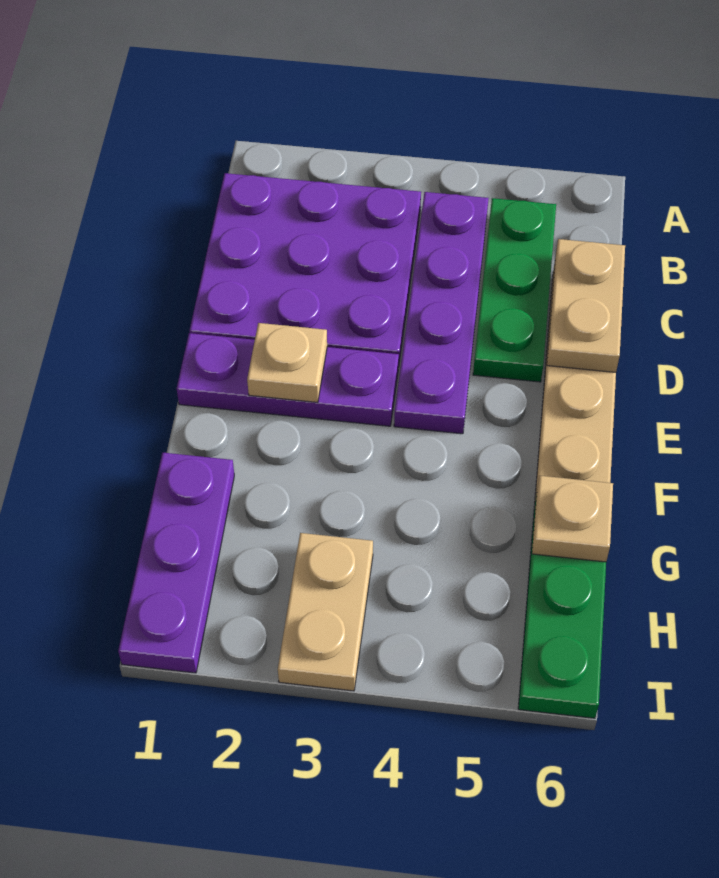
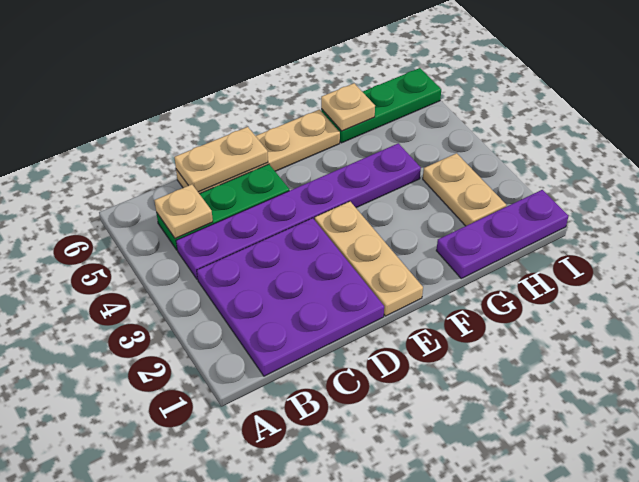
purple plate B4:E4 level 1 -> purple plate B4:G4 level 1
purple plate E1:E3 level 1 -> tan plate E1:E3 level 1
tan plate E2 level 2 -> tan plate B5 level 2
tan plate H3:I3 level 1 -> tan plate H2:H3 level 1

